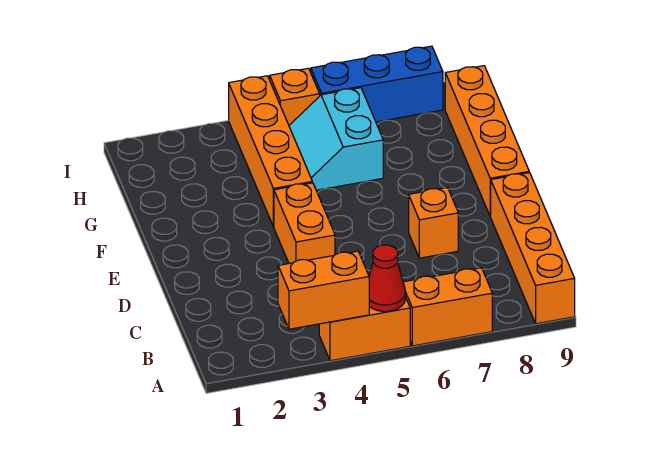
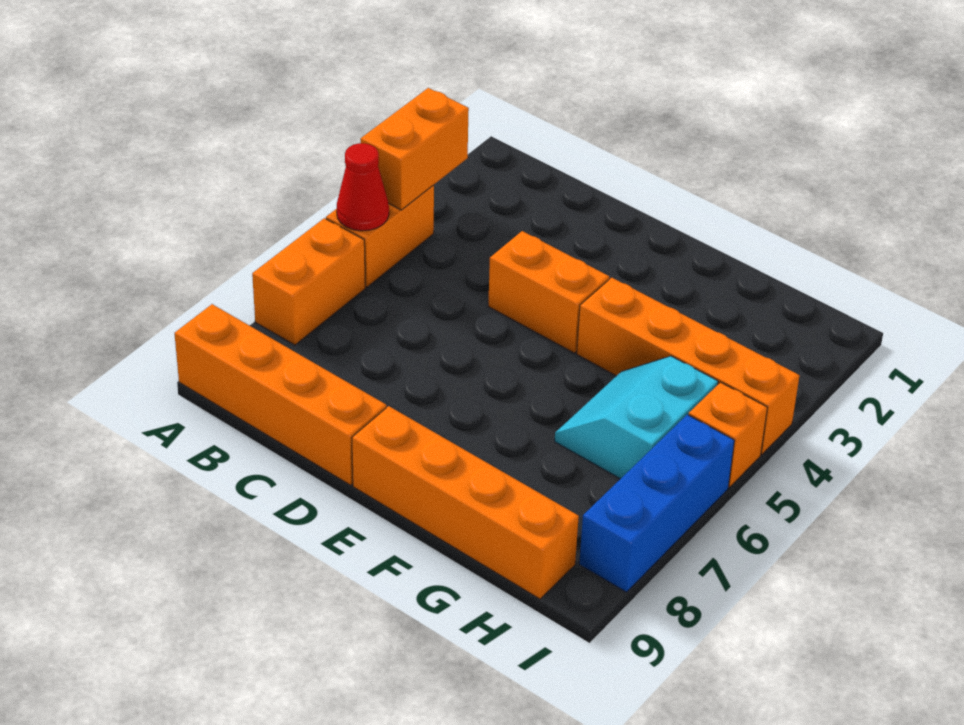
orange brick D7 level 1 -> none
cyan slope G5:H6 level 1 top 6 -> cyan slope G5:H6 level 1 top H

